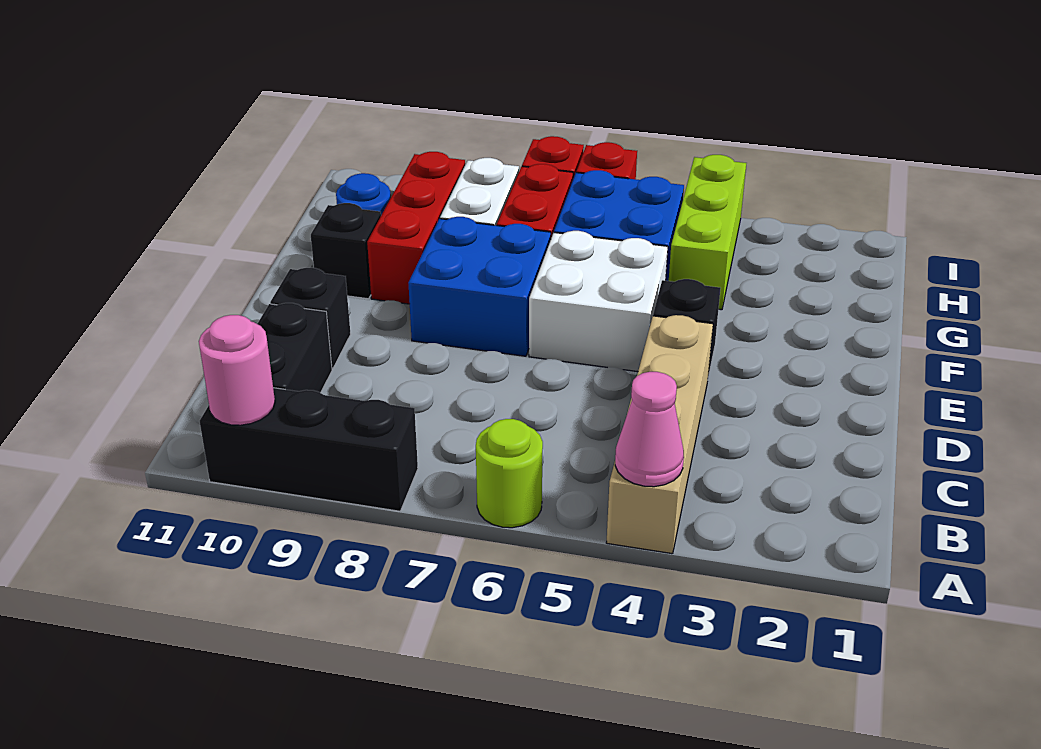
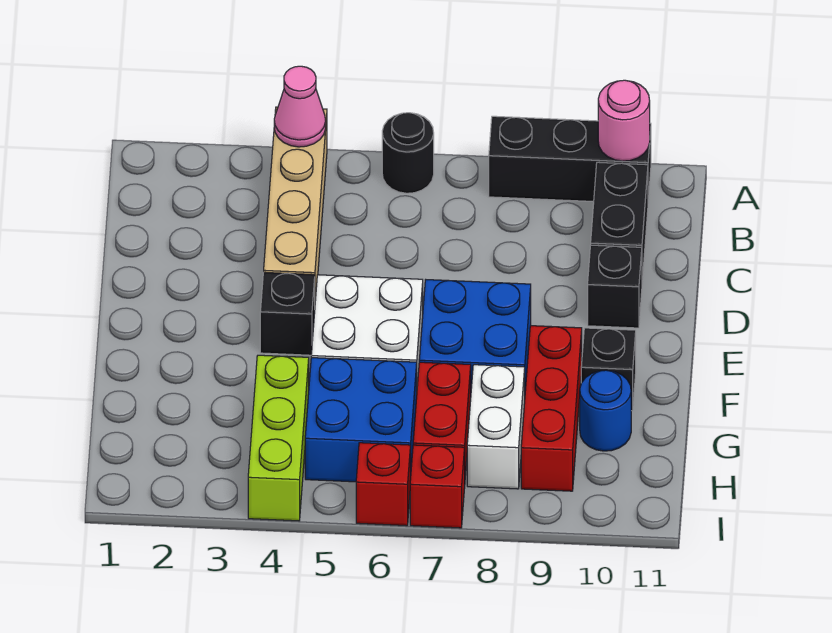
lime round brick A6 level 1 -> black round brick A6 level 1

